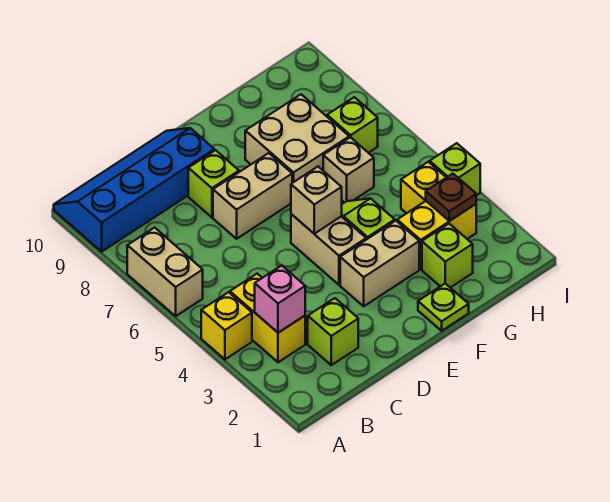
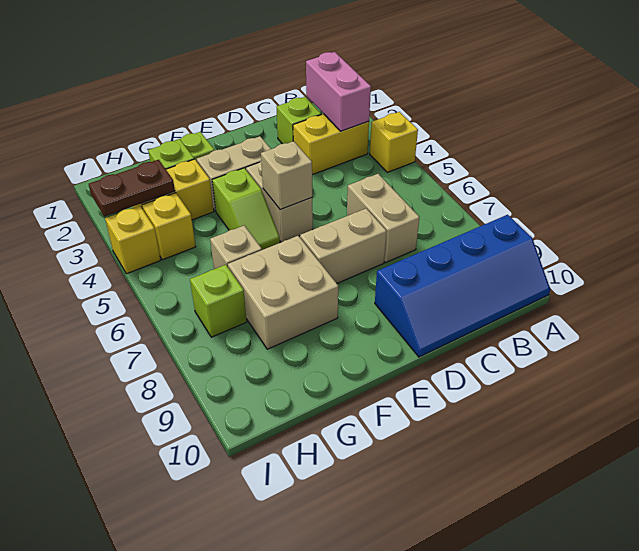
tan brick A6:A7 level 1 -> tan brick C6:C7 level 1
yellow brick B3:B4 level 1 -> yellow brick B3:C3 level 1
pink brick B3 level 2 -> pink brick B2:B3 level 2
lime brick D8 level 1 -> none
brown plate H3 level 2 -> brown plate H3:I3 level 2
lime brick I4 level 1 -> yellow brick I4 level 1

